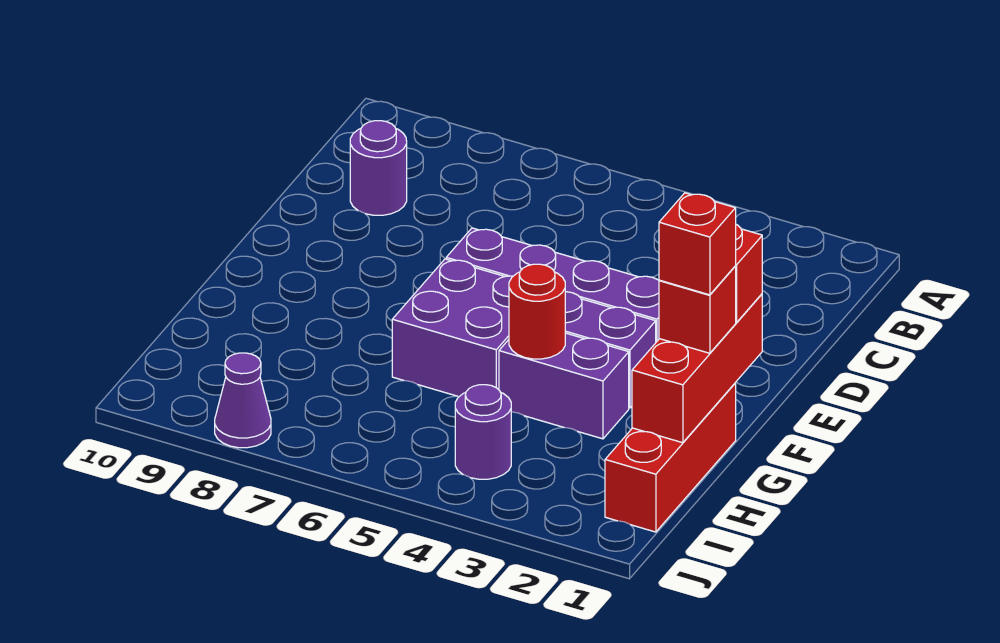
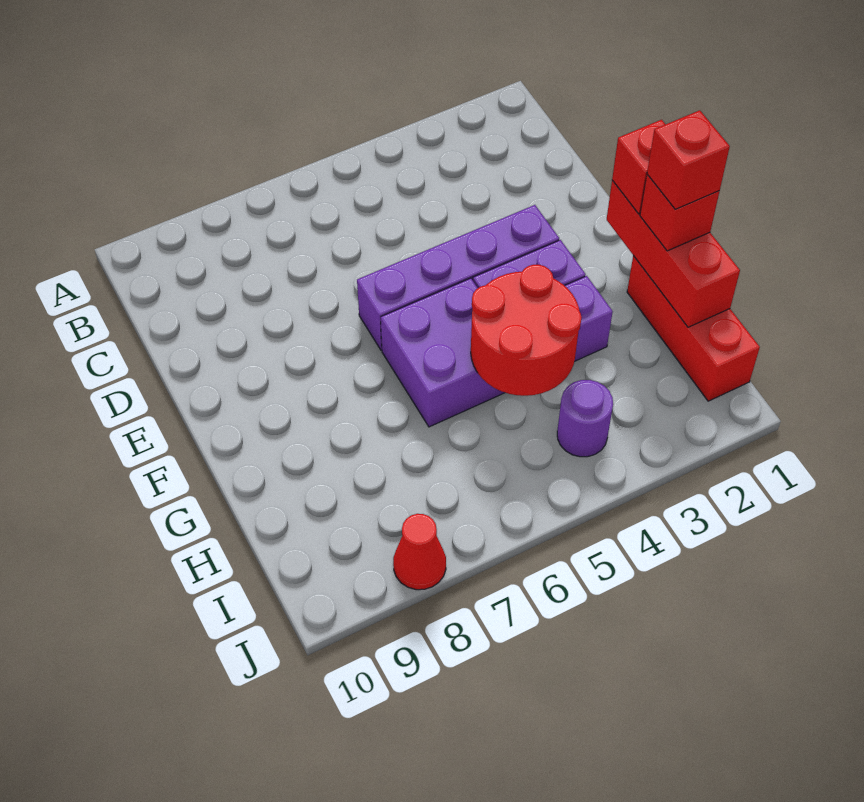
purple round brick C9 level 1 -> none
red round brick G4 level 2 -> red round brick G4:H5 level 2
purple cone J8 level 1 -> red cone J8 level 1

